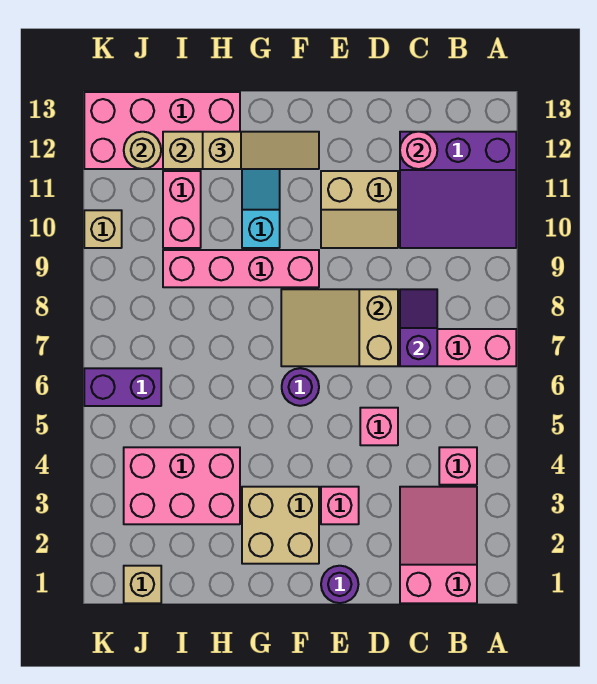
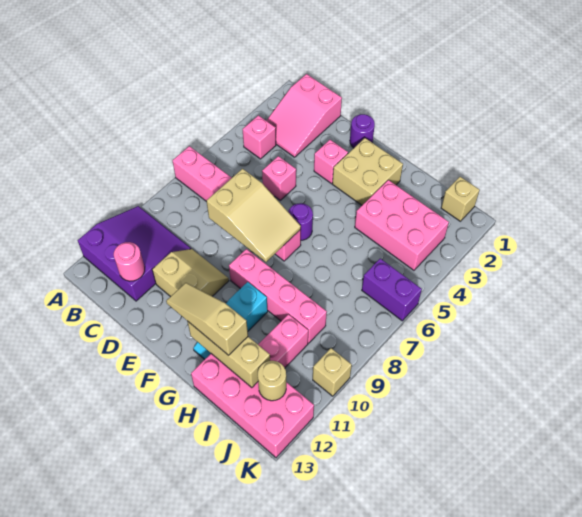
purple slope C7:C8 level 2 top 7 -> none

